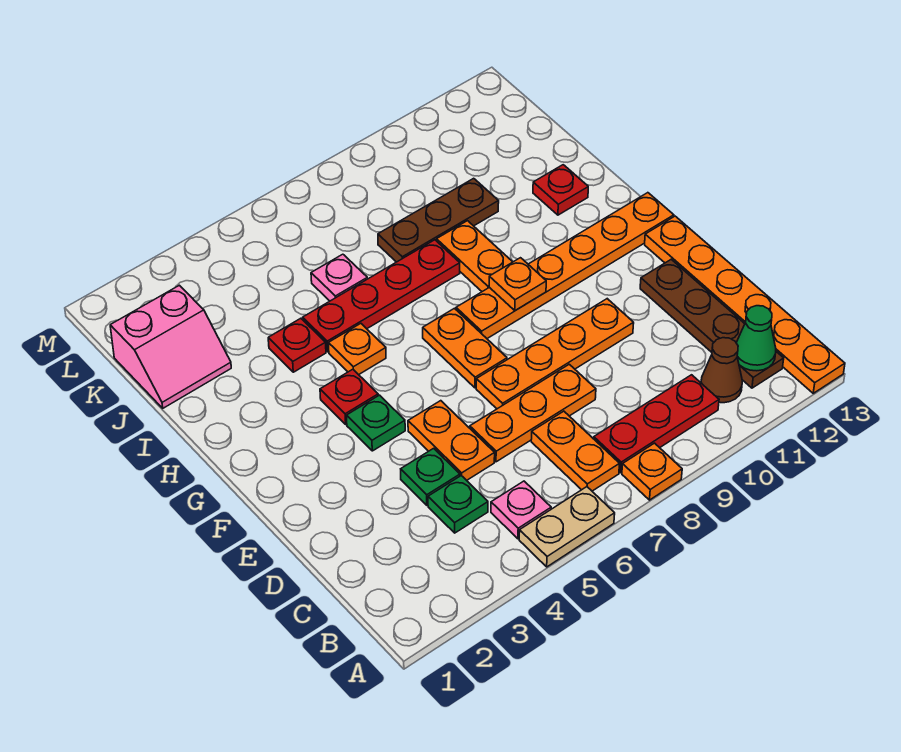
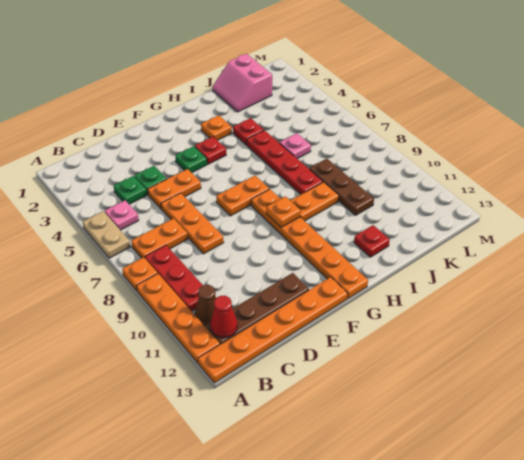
green cone B12 level 2 -> red cone B12 level 2
orange plate E7:E10 level 1 -> orange plate A9:A12 level 1
orange plate H5 level 1 -> orange plate H3 level 1

